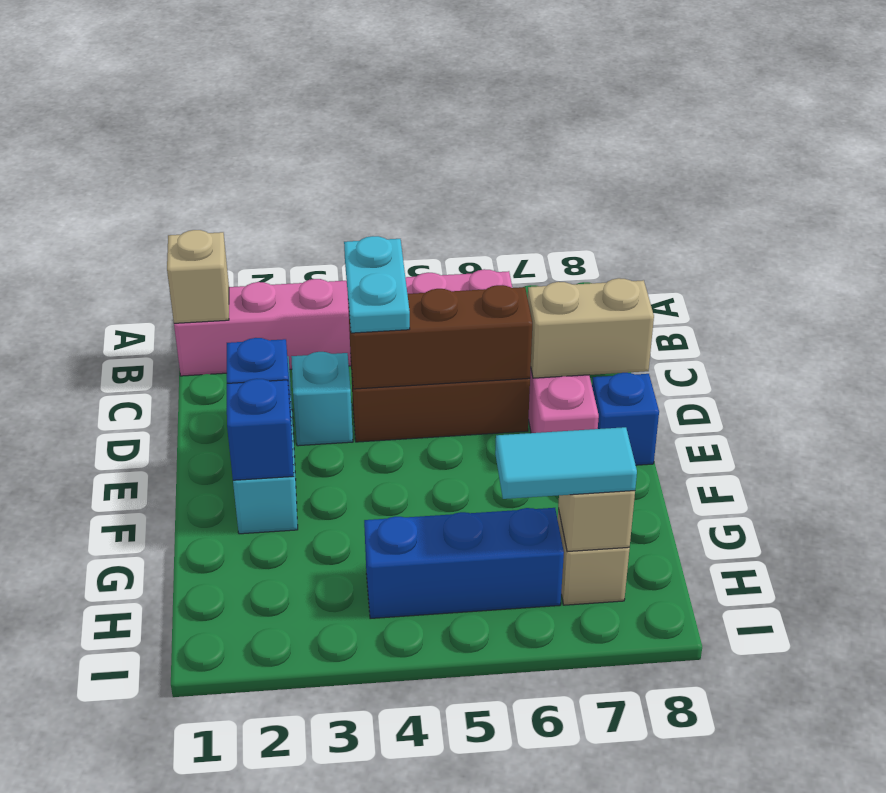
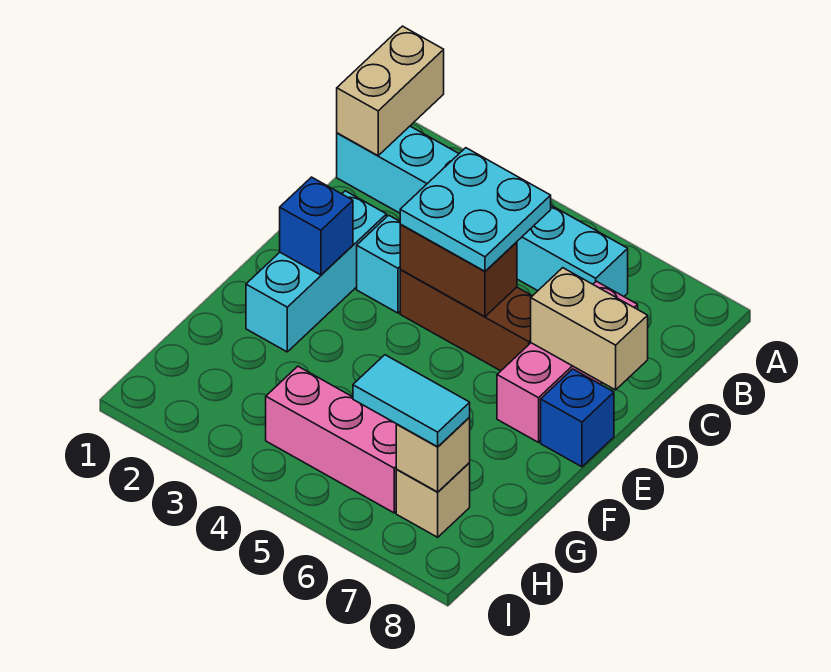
pink brick B1:B6 level 1 -> cyan brick B1:B6 level 1
tan brick B1 level 2 -> tan brick A1:B1 level 2
cyan plate C4:D4 level 3 -> cyan plate C4:D5 level 3
brown brick D4:D6 level 2 -> brown brick D4:D5 level 2
blue brick F2 level 2 -> none
blue brick H4:H6 level 1 -> pink brick H4:H6 level 1

